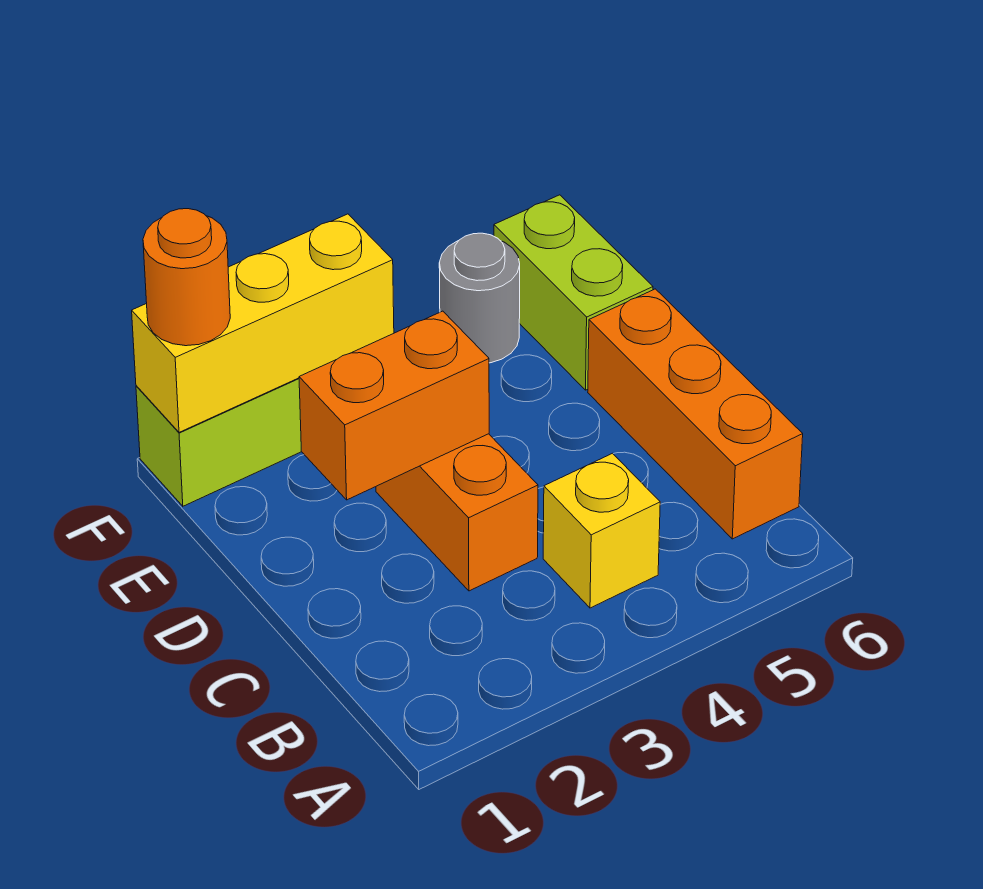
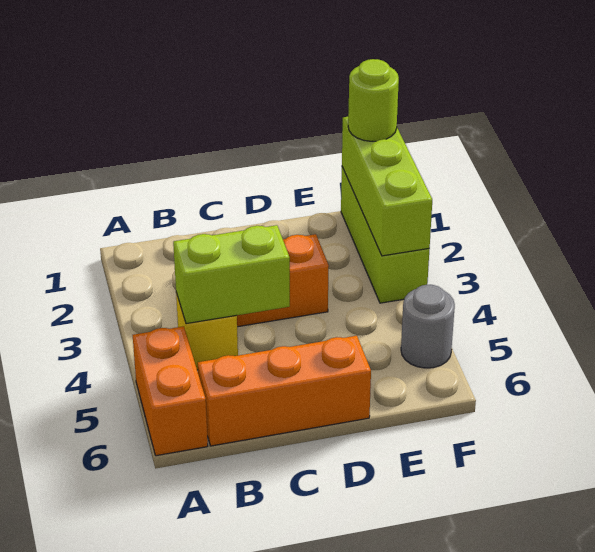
orange brick D2:D3 level 2 -> orange brick A5:A6 level 1
lime brick E6:F6 level 1 -> lime brick B4:C4 level 2
yellow brick F1:F3 level 2 -> lime brick F1:F3 level 2
orange round brick F1 level 3 -> lime round brick F1 level 3

